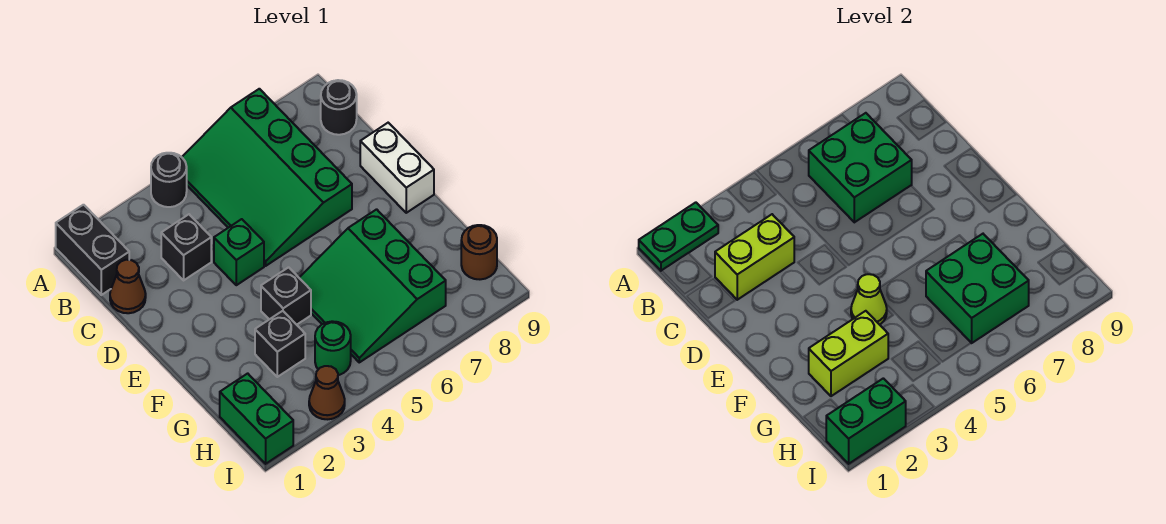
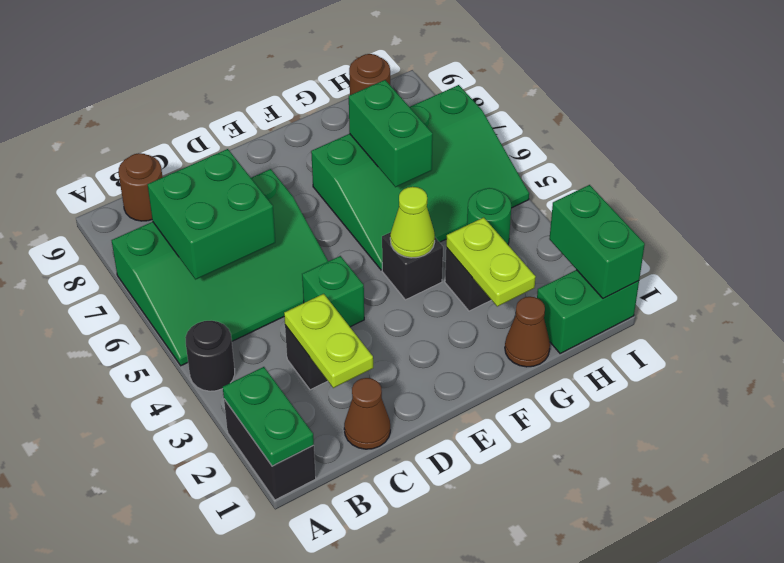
black brick A1:B1 level 1 -> black brick A1:A2 level 1
black round brick B9 level 1 -> brown round brick B9 level 1
lime brick C2:C3 level 2 -> lime plate C2:C3 level 2
white brick D9:E9 level 1 -> none
green slope F5:H7 level 1 top 7 -> green slope F5:I7 level 1 top 7
lime brick G2:G3 level 2 -> lime plate G2:G3 level 2
green brick G6:H7 level 2 -> green brick G6:G7 level 2
brown cone I3 level 1 -> brown cone G1 level 1

